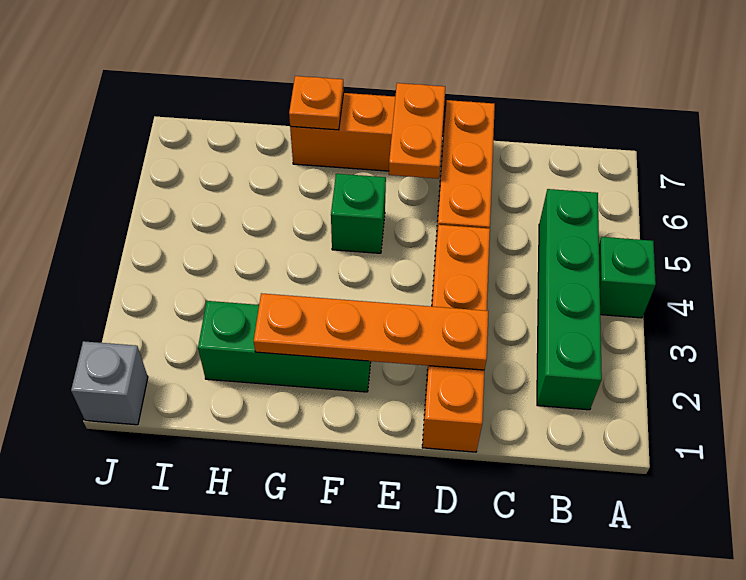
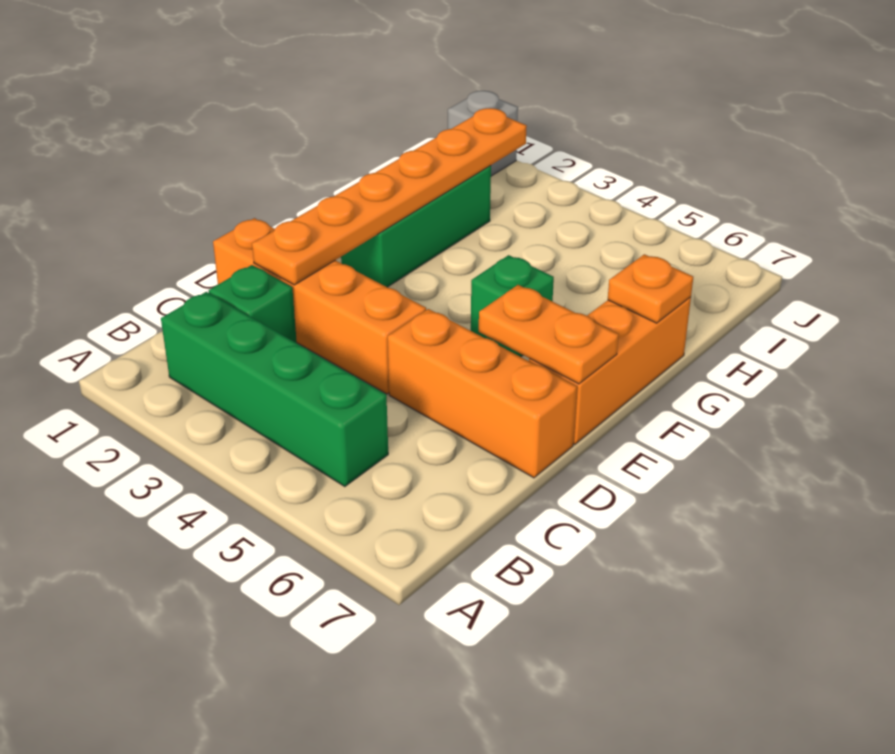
green brick A4 level 1 -> green brick C2 level 1
orange plate D2:G2 level 2 -> orange plate D2:I2 level 2

